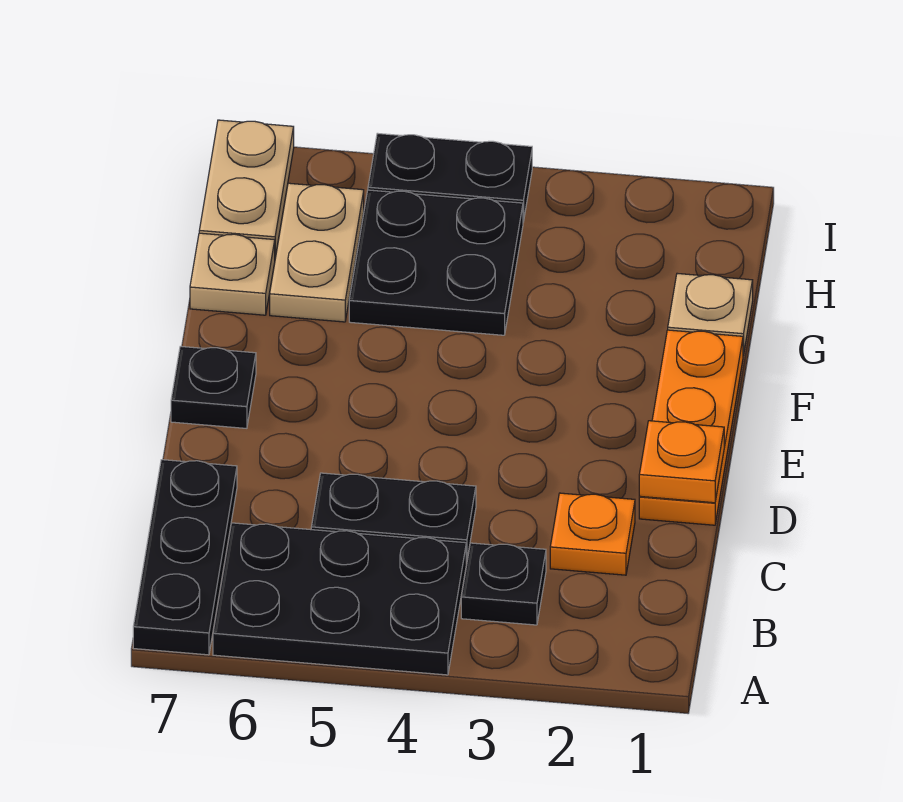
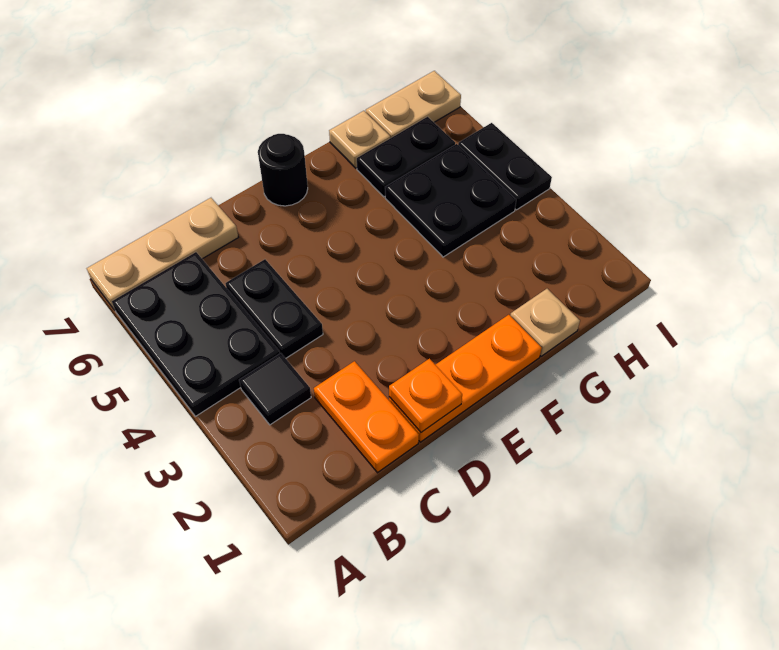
black plate A7:C7 level 1 -> tan plate A7:C7 level 1
black plate B3 level 1 -> black tile B3 level 1
orange plate C2 level 1 -> orange plate C1:C2 level 1
black plate E7 level 1 -> black round brick E7 level 1
tan plate G6:H6 level 1 -> black plate G6:H6 level 1

